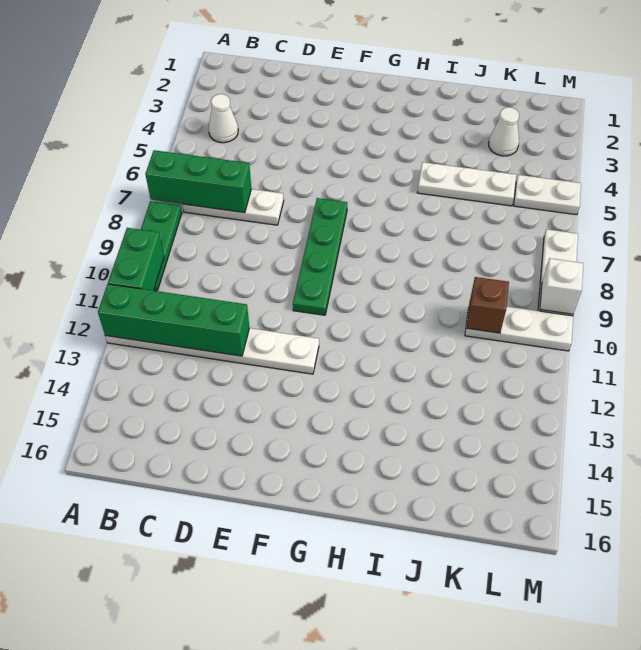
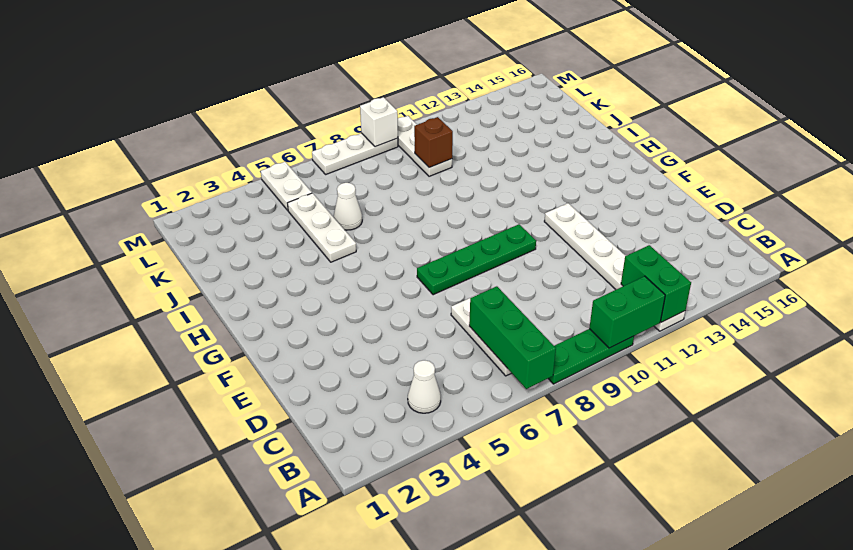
green brick A12:D12 level 2 -> green brick A12:B12 level 2
white cone K3 level 1 -> white cone J6 level 1

